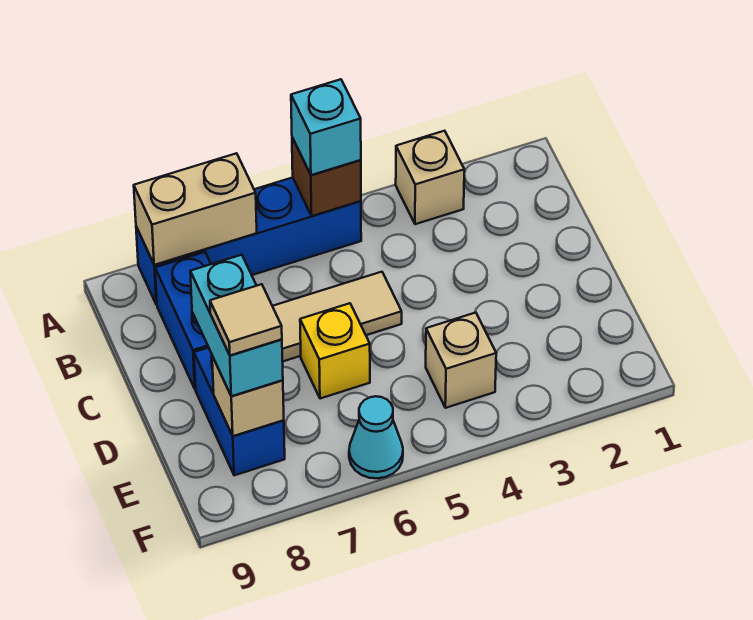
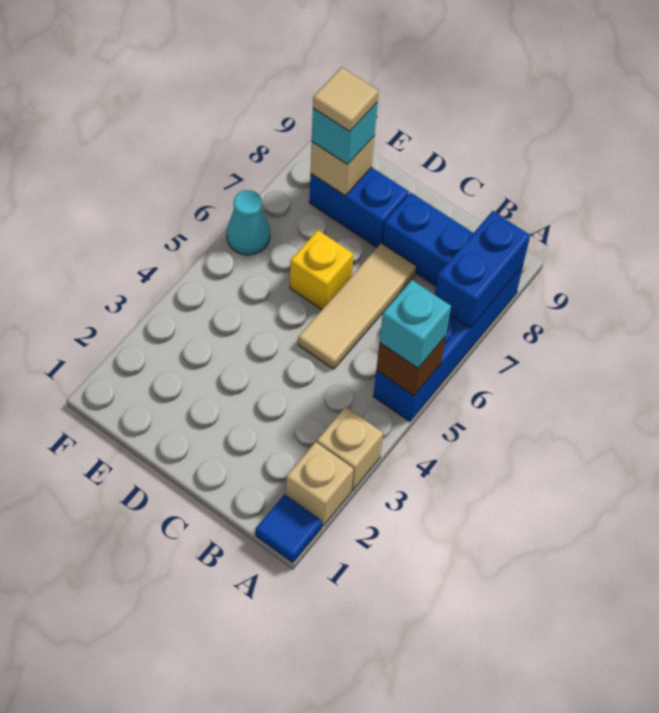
none -> blue tile A1 level 1
tan brick A7:A8 level 2 -> blue brick A7:A8 level 2
cyan brick D8:E8 level 3 -> cyan brick E8 level 3
tan brick E4 level 1 -> tan brick A2 level 1

